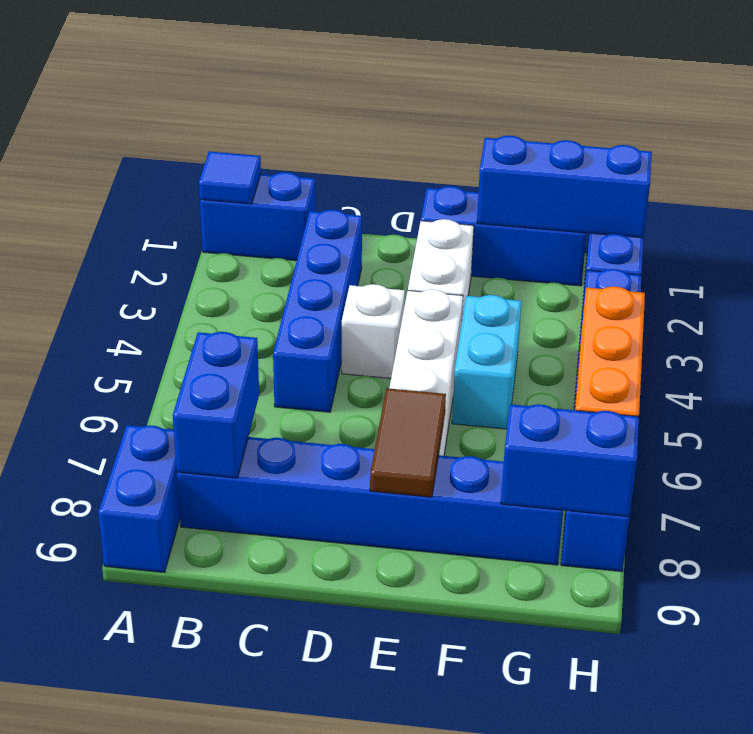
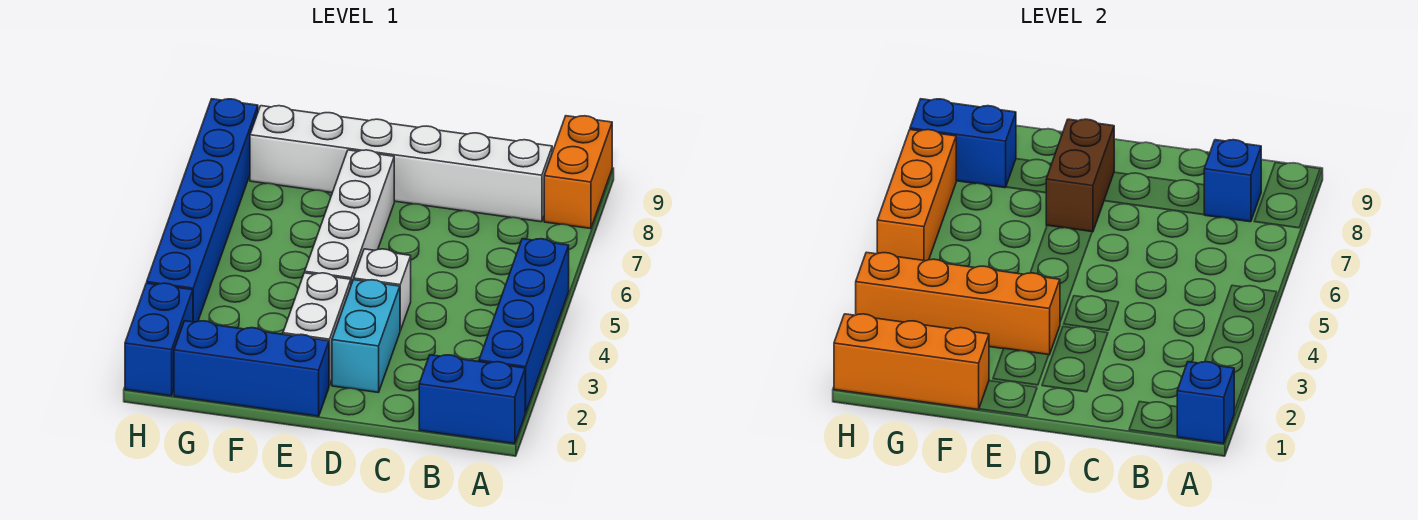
blue tile A1 level 2 -> blue brick A1 level 2
blue brick A8:A9 level 1 -> orange brick A8:A9 level 1
blue brick B7:B8 level 2 -> blue brick B8 level 2
blue brick B8:G8 level 1 -> white brick B8:G8 level 1
blue brick C2:C5 level 1 -> blue brick A2:A5 level 1
none -> orange brick E3:H3 level 2
brown tile E7:E8 level 2 -> brown brick E7:E8 level 2
blue brick F1:H1 level 2 -> orange brick F1:H1 level 2
cyan brick F4:F5 level 1 -> cyan brick D2:D3 level 1

